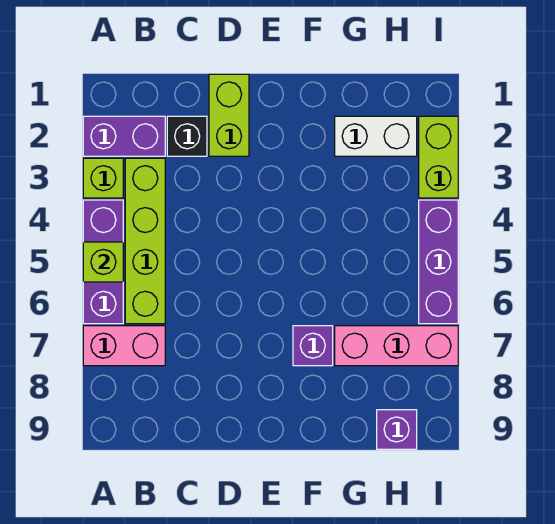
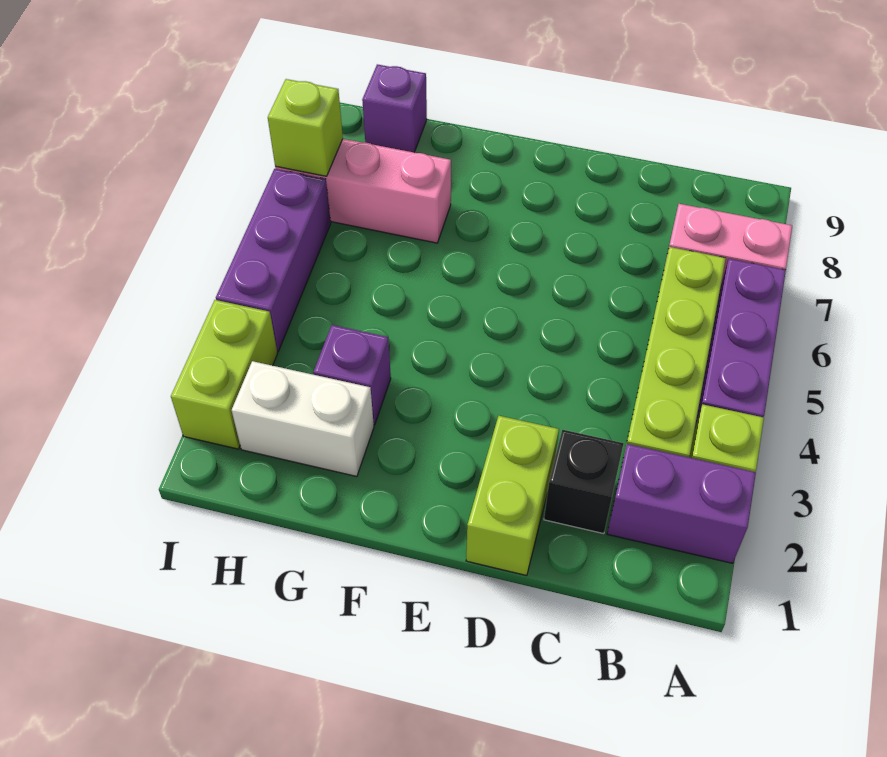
lime brick A5 level 2 -> lime brick I7 level 2
purple brick F7 level 1 -> purple brick G3 level 1

